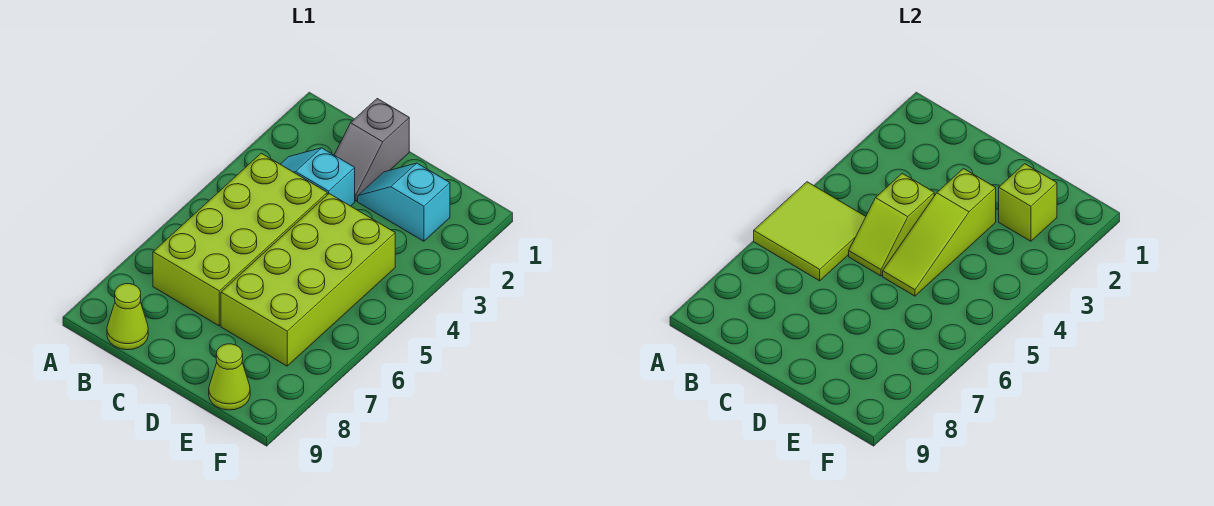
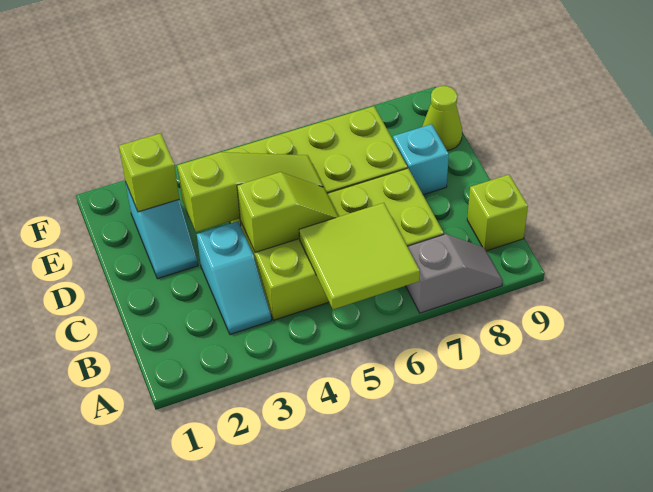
lime cone B9 level 1 -> lime brick B9 level 1
grey slope C1:C2 level 1 top 1 -> grey slope A7:A8 level 1 top 7
none -> cyan brick D8 level 1

